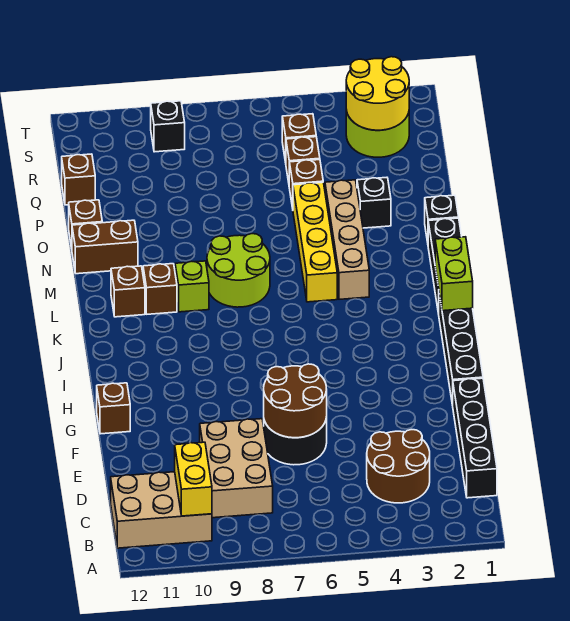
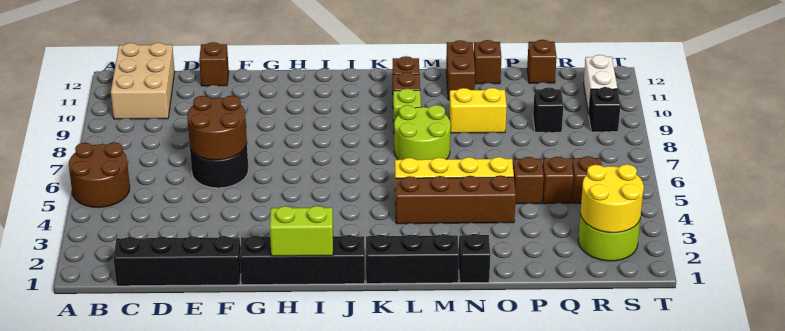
yellow brick B10:C10 level 2 -> yellow brick N9:O9 level 1
brown round brick C3:D4 level 1 -> brown round brick A5:B6 level 1
tan brick C8:E9 level 1 -> none
brown brick G12 level 1 -> brown brick E12 level 1
lime brick J1:K1 level 2 -> lime brick H1:I1 level 2
tan brick L4:O4 level 1 -> brown brick L4:O4 level 1
black brick O3 level 1 -> black brick Q9 level 1
none -> white brick S10:S11 level 1

